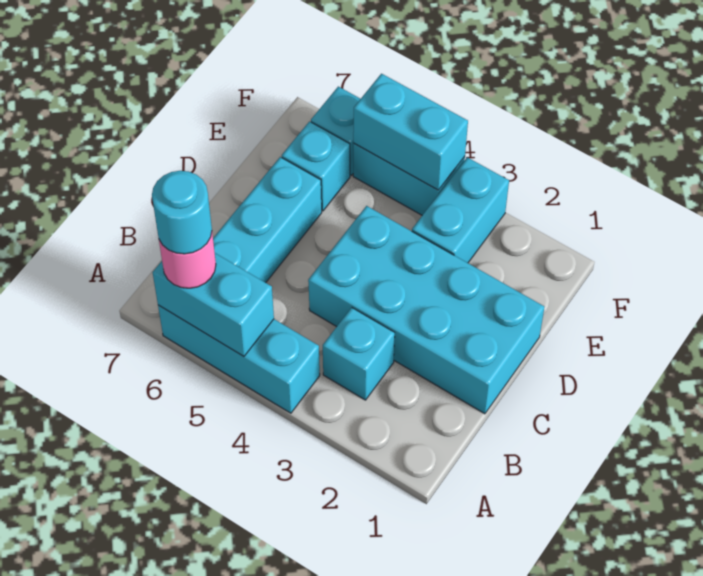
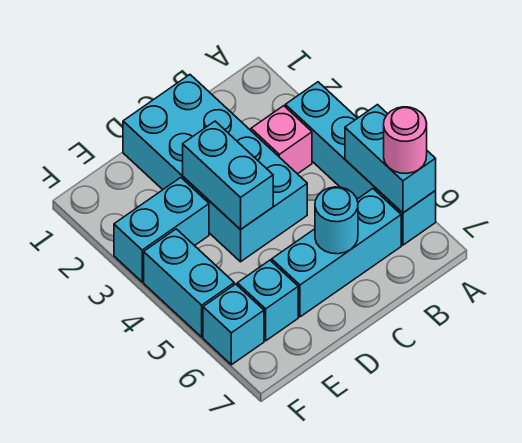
cyan brick A4:A6 level 1 -> cyan brick A3:A6 level 1
cyan round brick A6 level 4 -> cyan round brick C6 level 2
cyan brick B3 level 1 -> pink brick B3 level 1
cyan brick F4:F5 level 2 -> cyan brick D3:D4 level 2

